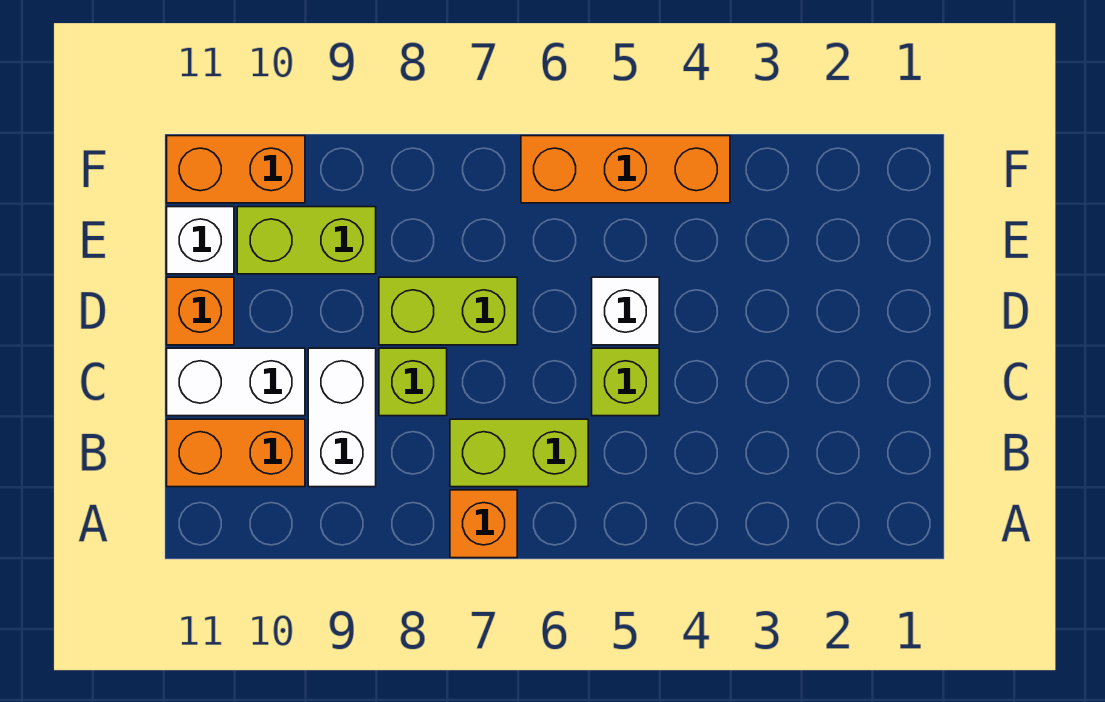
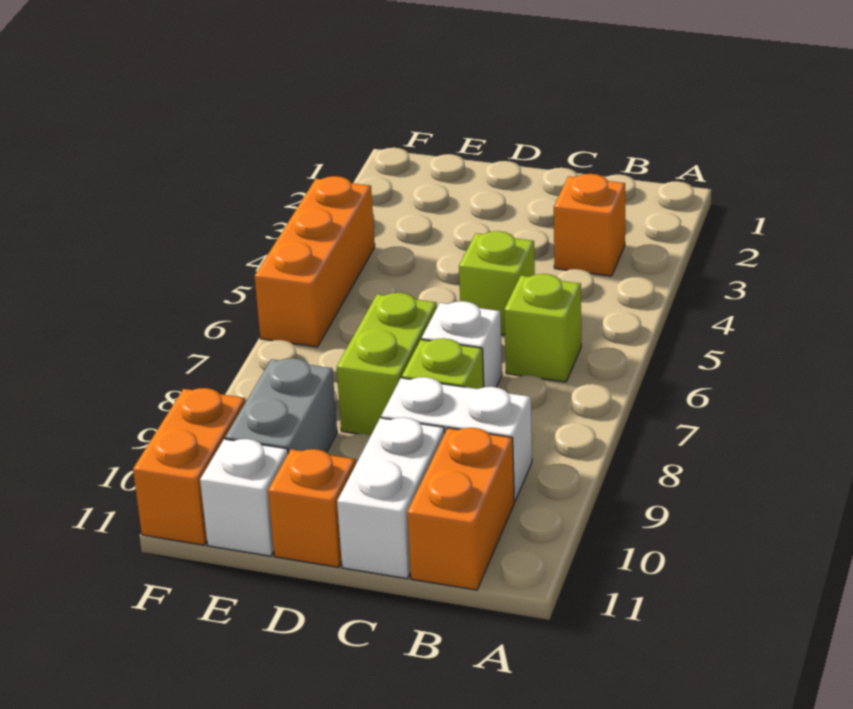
orange brick A7 level 1 -> orange brick B3 level 1
lime brick B6:B7 level 1 -> lime brick B6 level 1
white brick D5 level 1 -> white brick C7 level 1
lime brick E9:E10 level 1 -> grey brick E9:E10 level 1

